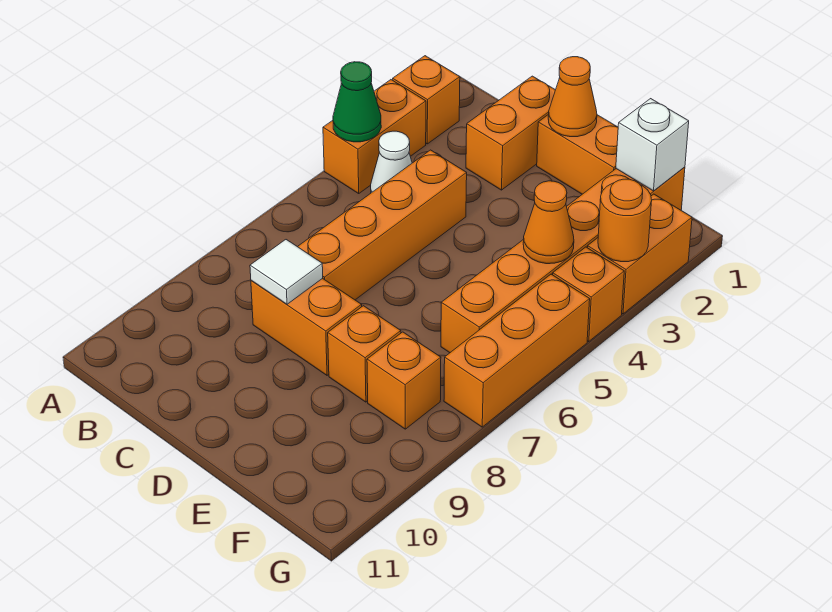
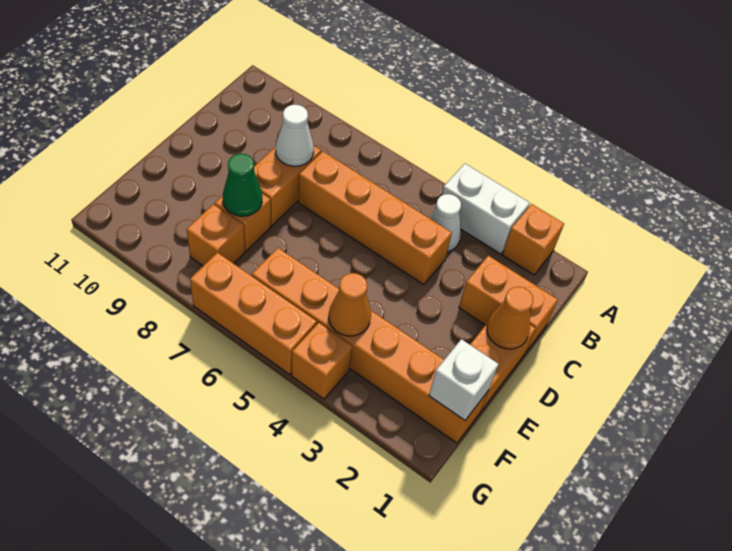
orange brick A3:A4 level 1 -> white brick A3:A4 level 1
green cone A4 level 2 -> green cone E8 level 2
white tile C8 level 2 -> white cone C8 level 2
orange brick G2:G3 level 1 -> none
orange round brick G3 level 2 -> none

